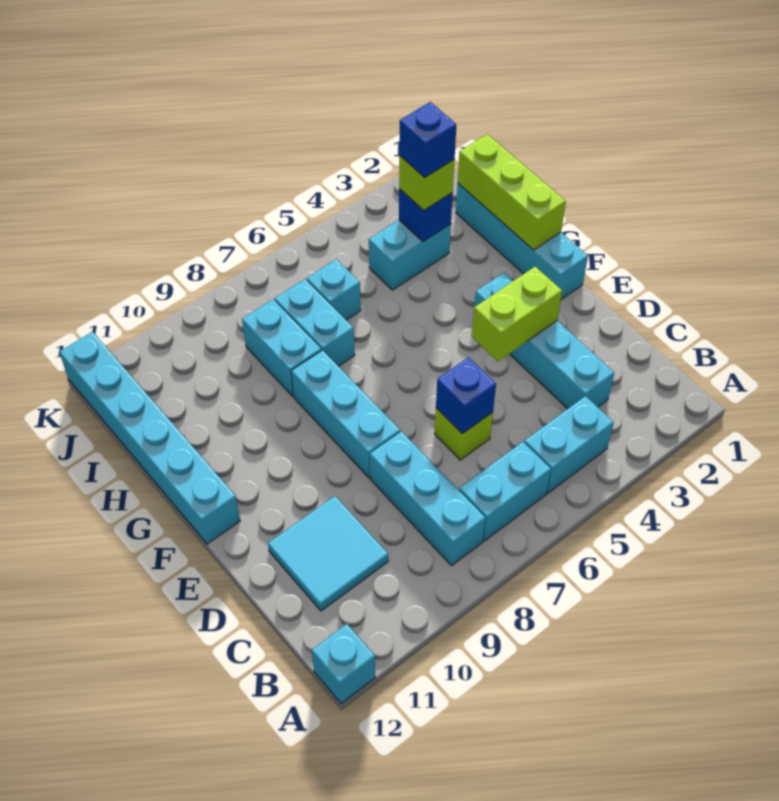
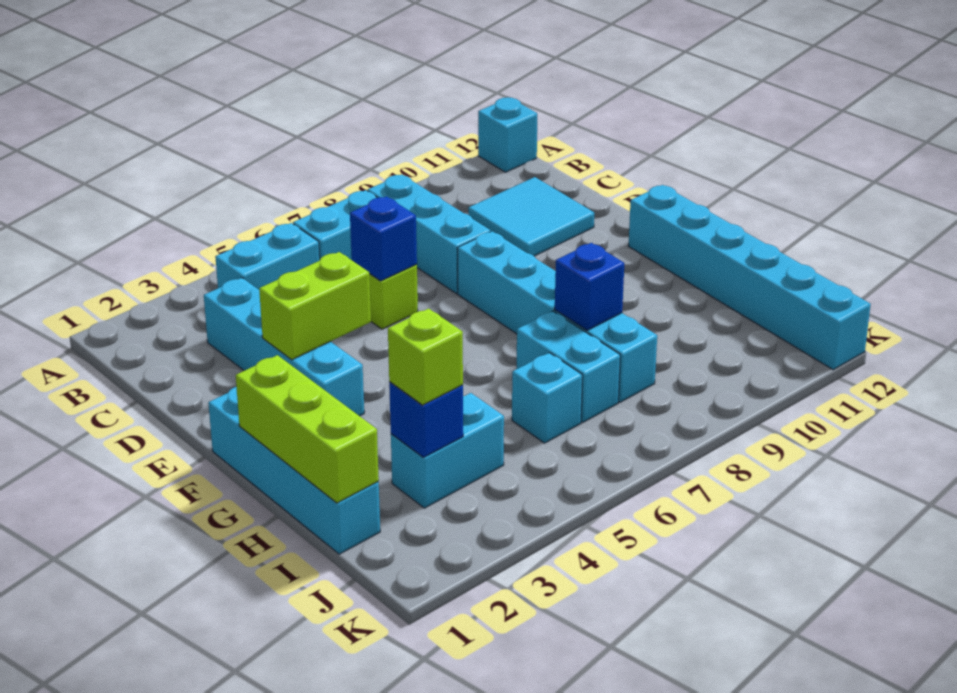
blue brick I3 level 4 -> blue brick H8 level 2

